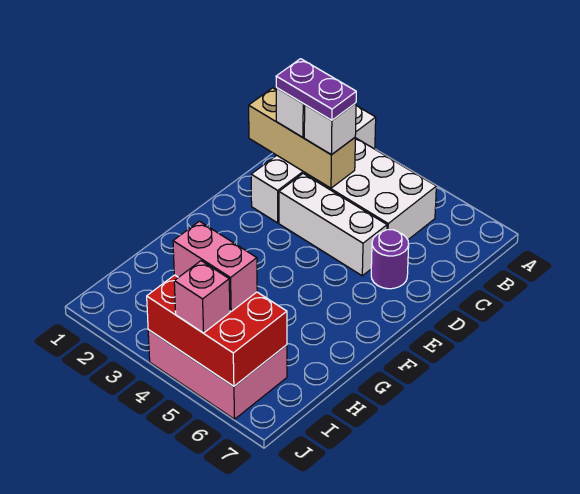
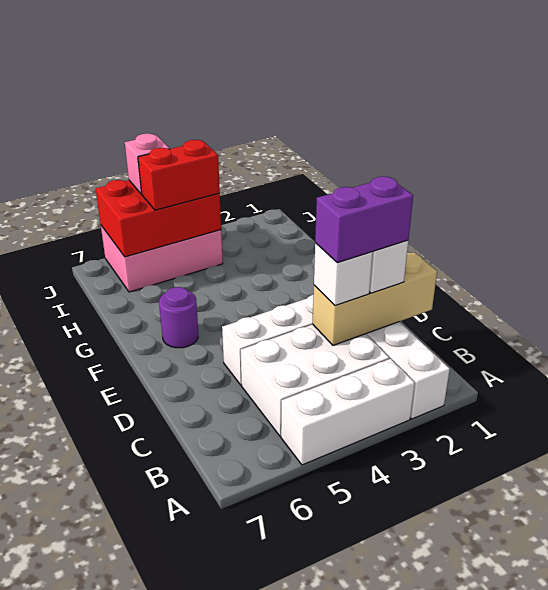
none -> white brick A3:A5 level 1
purple plate C2:C3 level 4 -> purple brick C2:C3 level 4
purple round brick D6 level 1 -> purple round brick F6 level 1
pink brick I4:I5 level 3 -> red brick I4:I5 level 3

